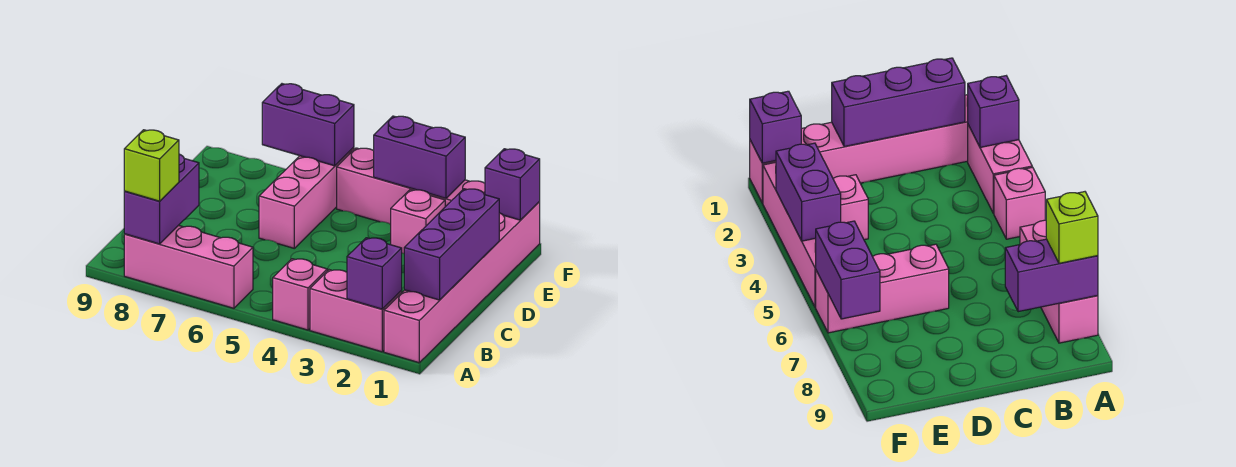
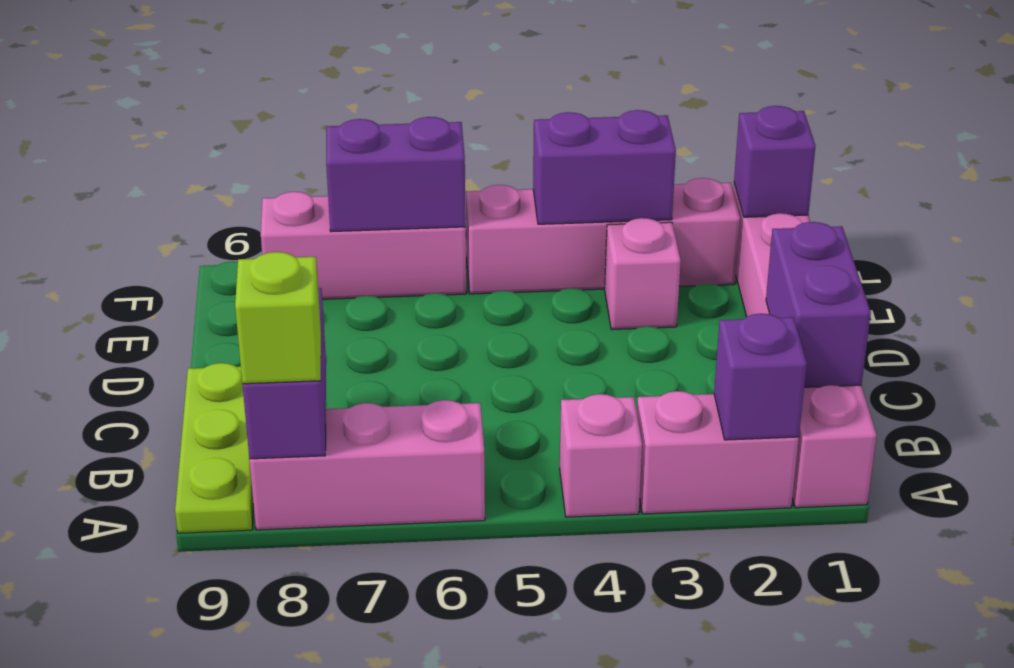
none -> lime plate A9:C9 level 1
purple brick B1:D1 level 2 -> purple brick B1:C1 level 2
pink brick D6:F6 level 1 -> pink brick F6:F8 level 1

